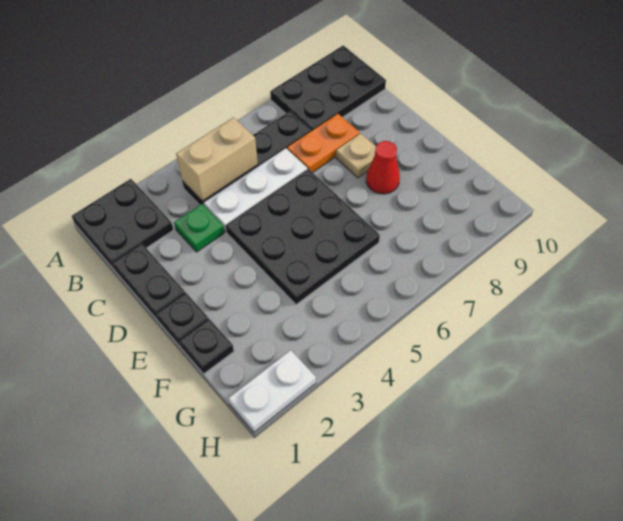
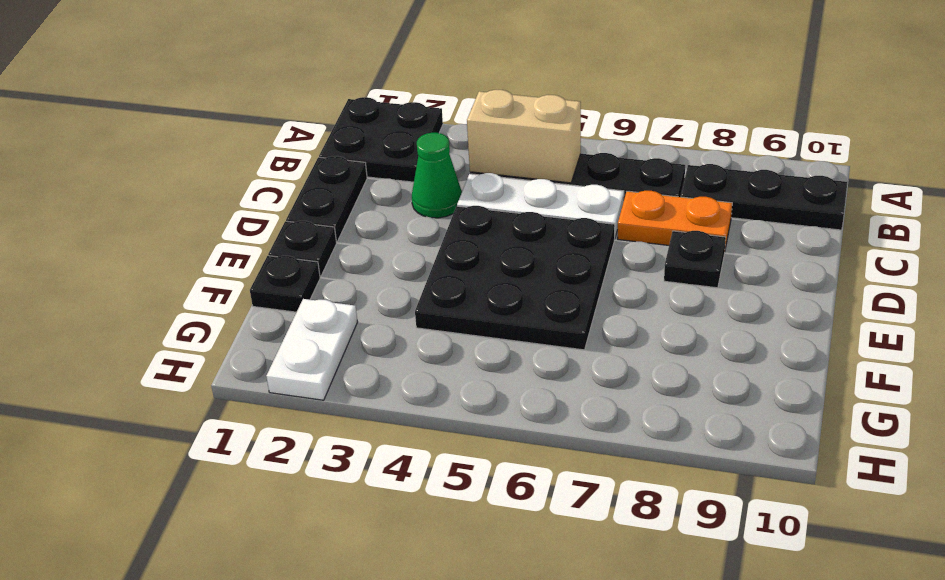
black plate A8:B10 level 1 -> black plate B8:B10 level 1
green plate C3 level 1 -> green cone C3 level 1
tan plate D8 level 1 -> black plate D8 level 1
red cone E8 level 1 -> none
white plate H1:H2 level 1 -> white plate G2:H2 level 1

